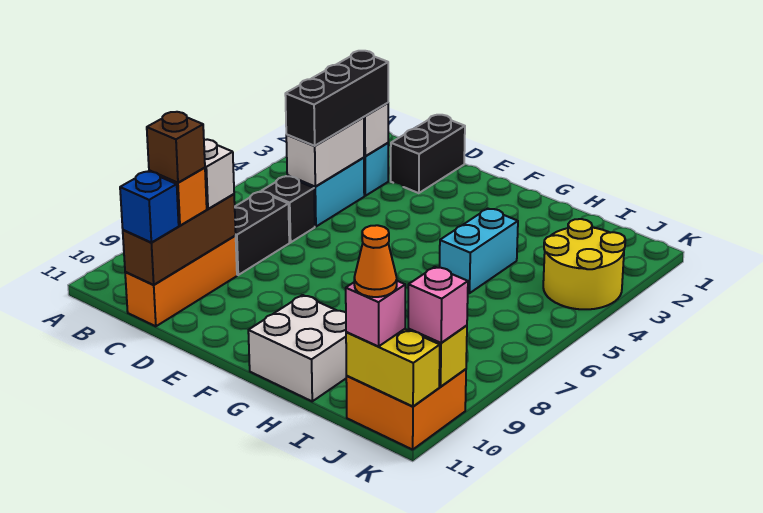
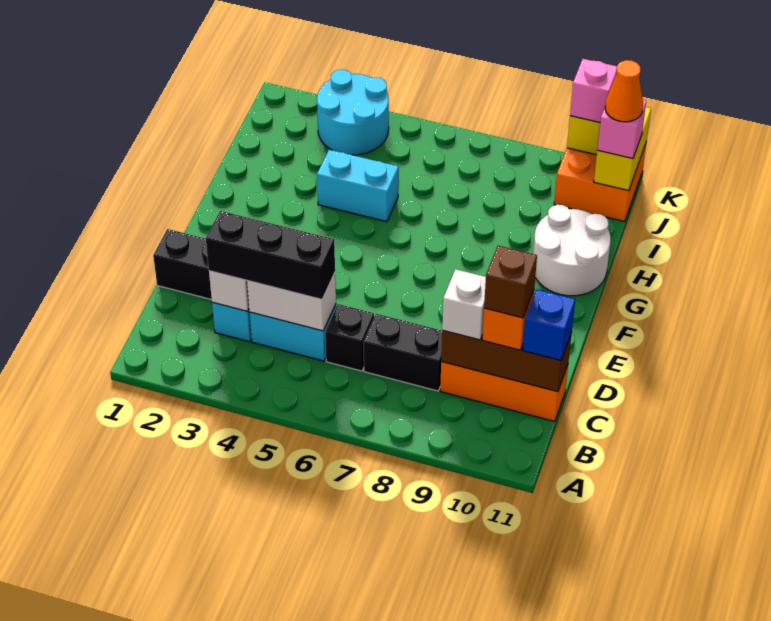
white brick G10:H11 level 1 -> white round brick G10:H11 level 1
yellow round brick J3:K4 level 1 -> cyan round brick J3:K4 level 1

